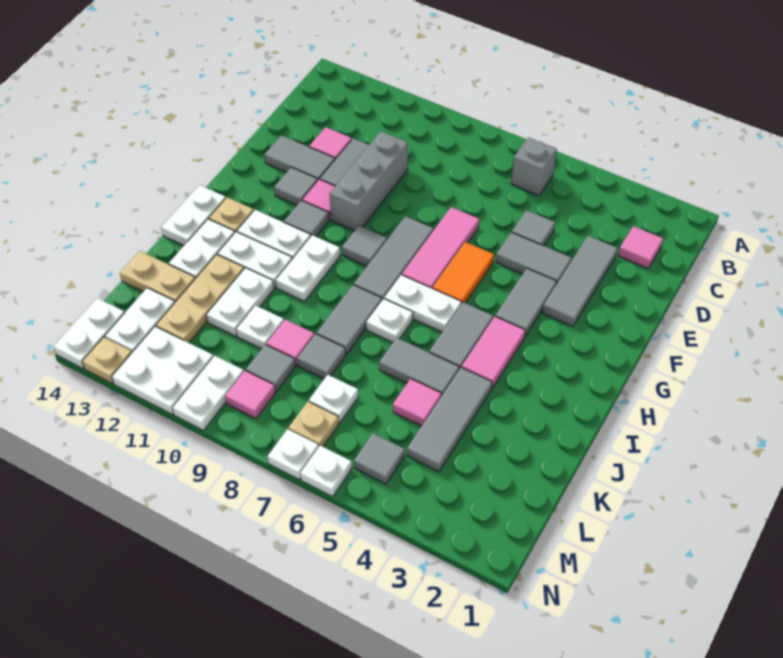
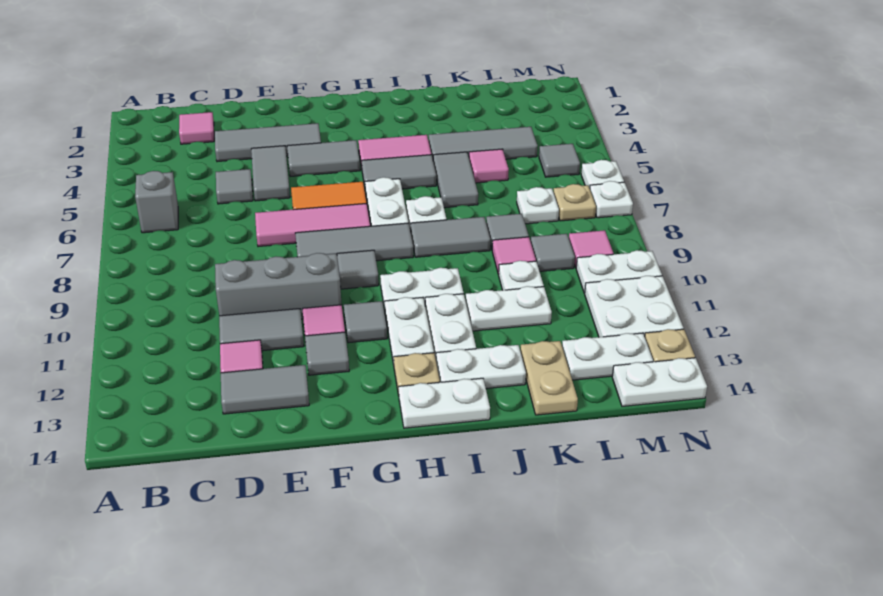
grey tile E12:E13 level 1 -> grey tile D13:E13 level 1
tan plate J12:L12 level 1 -> none

